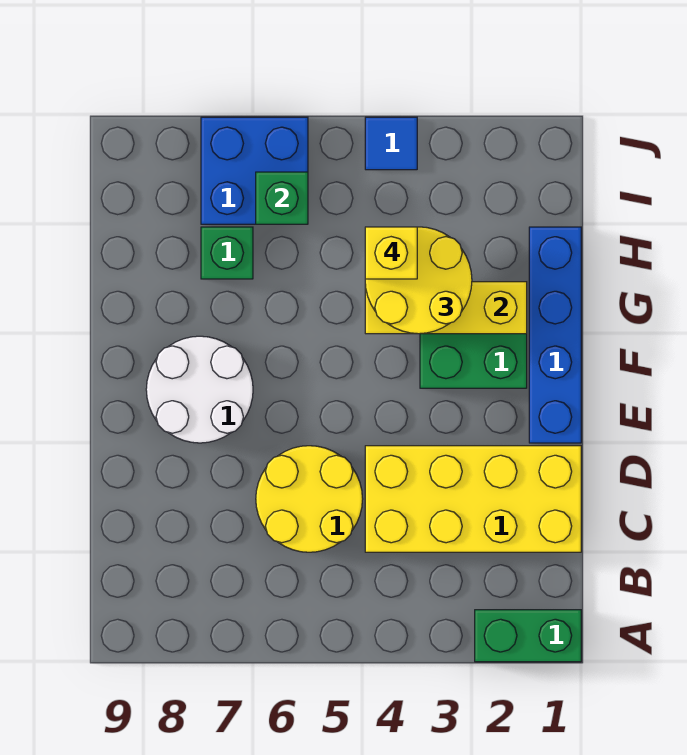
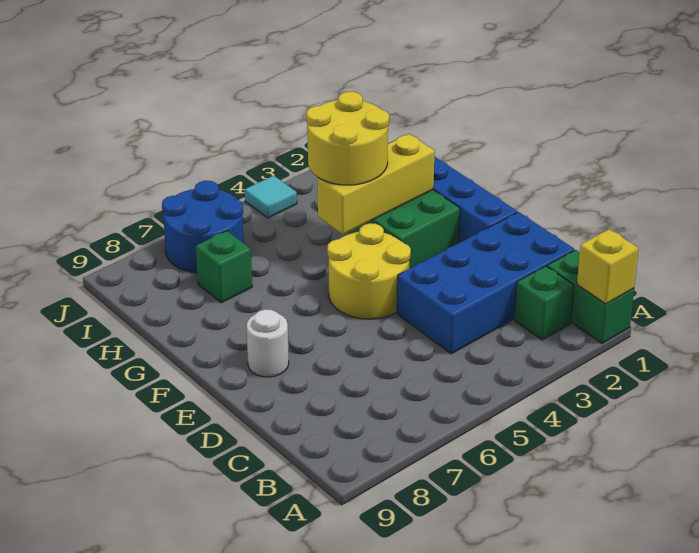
green brick A1:A2 level 1 -> green brick A1:B1 level 1
yellow brick C1:D4 level 1 -> blue brick C1:D4 level 1
yellow round brick C5:D6 level 1 -> yellow round brick E4:F5 level 1
white round brick E7:F8 level 1 -> white round brick E8 level 1
yellow brick H4 level 4 -> yellow brick A1 level 2
blue brick I6:J7 level 1 -> blue round brick I6:J7 level 1
green brick I6 level 2 -> green brick B2 level 1
blue tile J4 level 1 -> cyan tile J4 level 1

